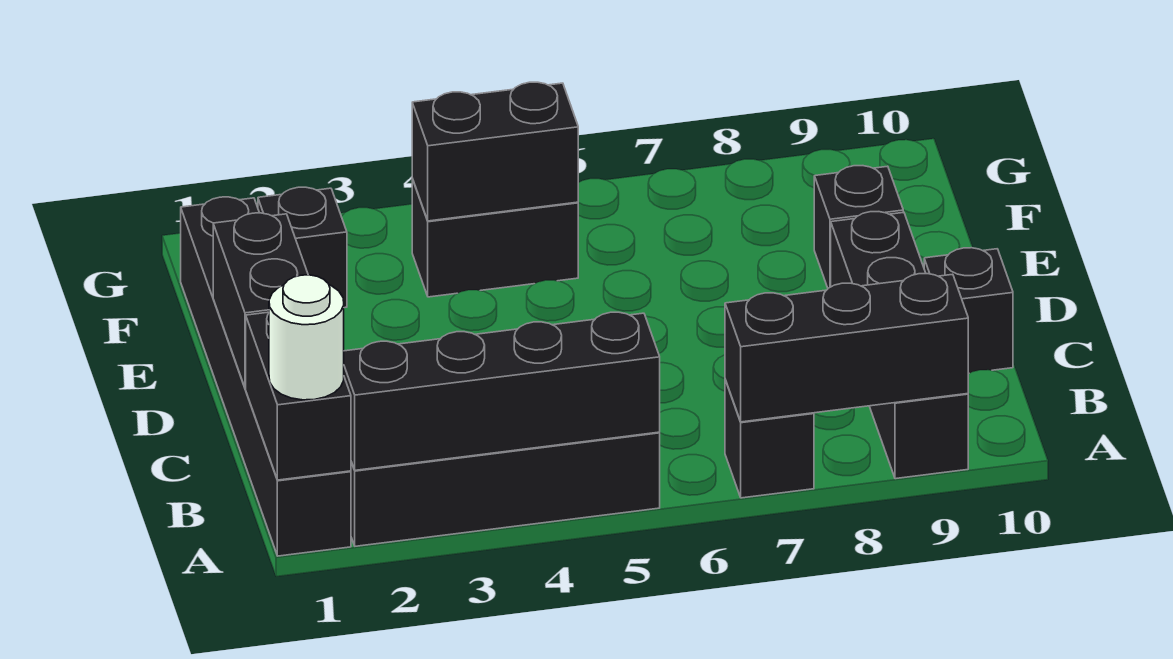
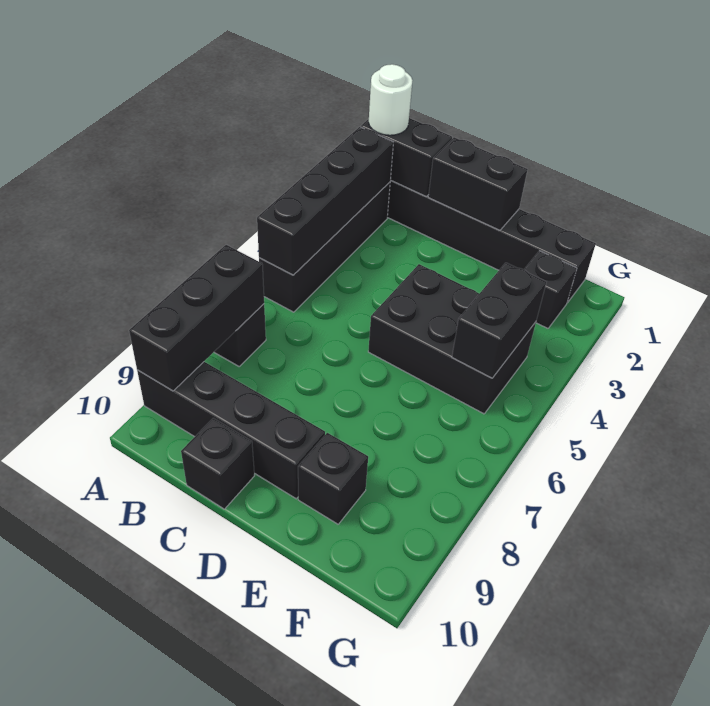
black brick F4:F5 level 1 -> black brick D4:F5 level 1

